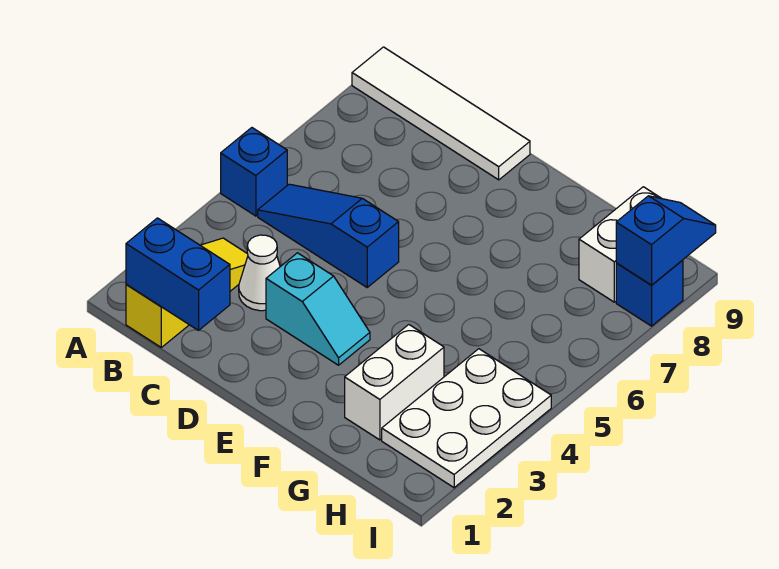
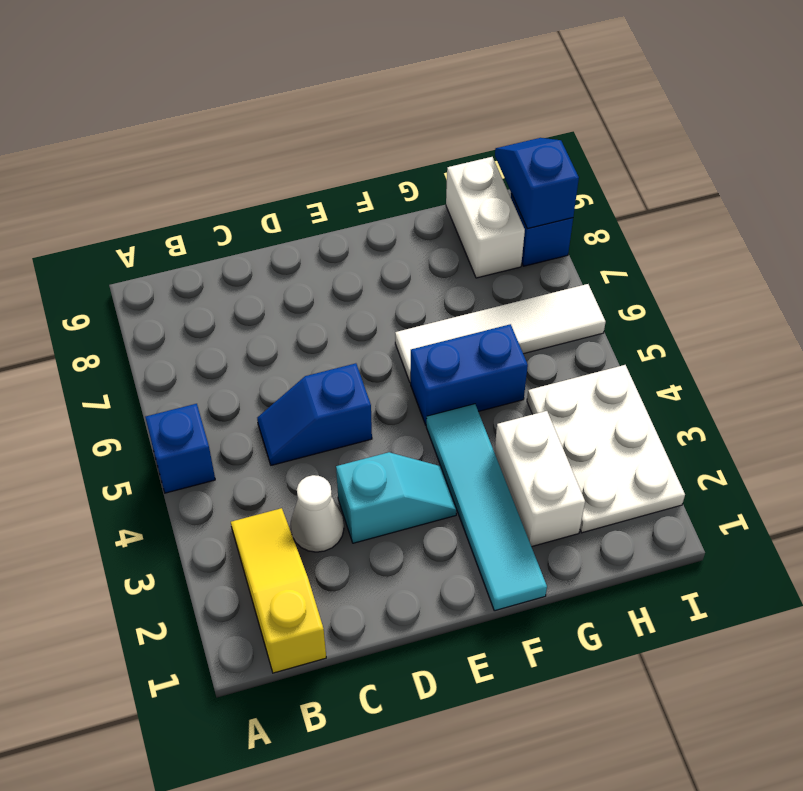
white tile A9:D9 level 1 -> white tile F6:I6 level 1
blue brick B1:C1 level 2 -> blue brick F5:G5 level 1
blue slope B5:D5 level 1 top D -> blue slope C5:D5 level 1 top D
none -> cyan tile F1:F4 level 1

